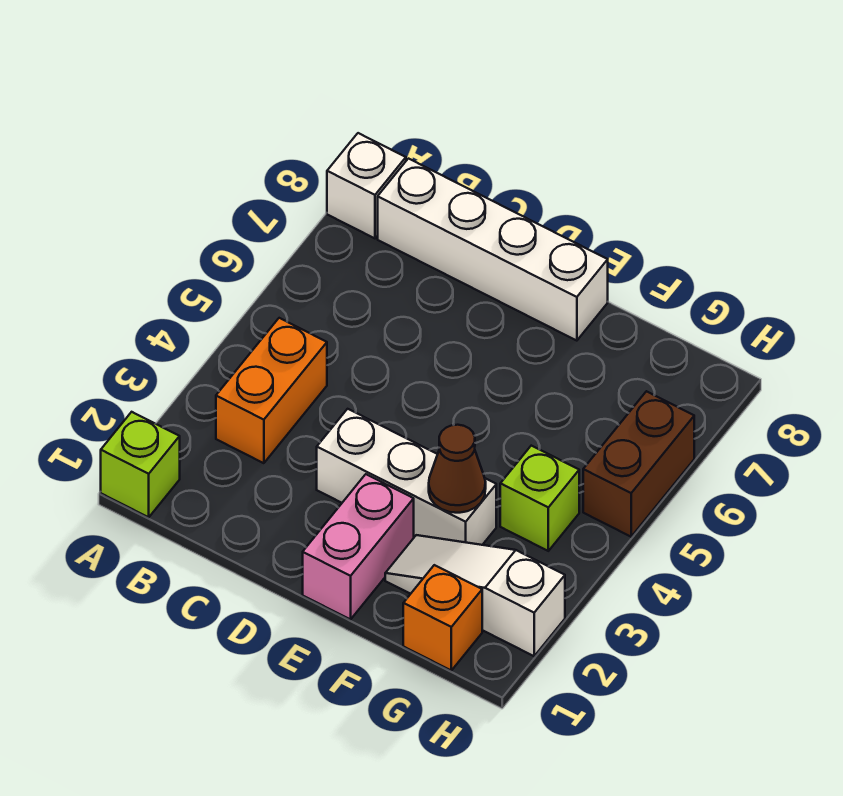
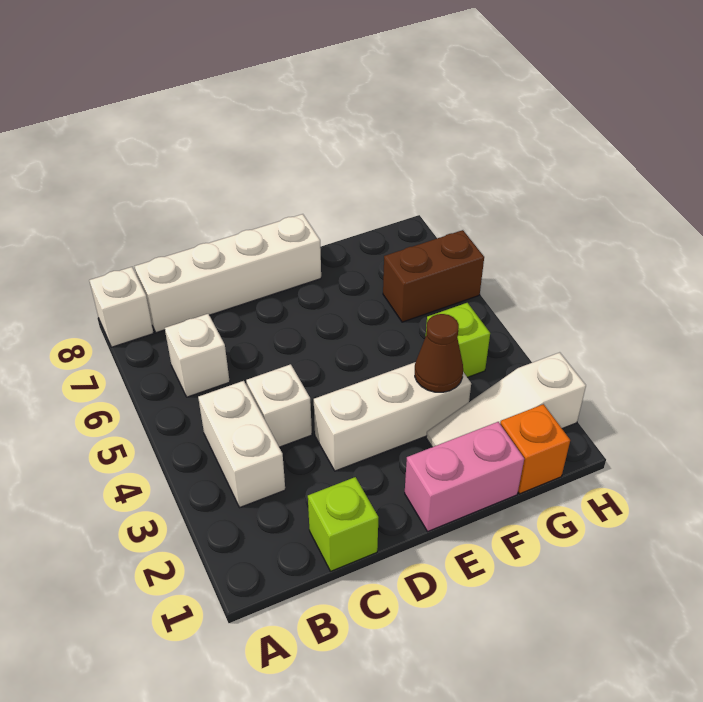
lime brick A1 level 1 -> lime brick C1 level 1
orange brick B3:B4 level 1 -> white brick B3:B4 level 1
none -> white brick B6 level 1
none -> white brick C4 level 1
pink brick E1:E2 level 1 -> pink brick E1:F1 level 1
brown brick H5:H6 level 1 -> brown brick G6:H6 level 1

